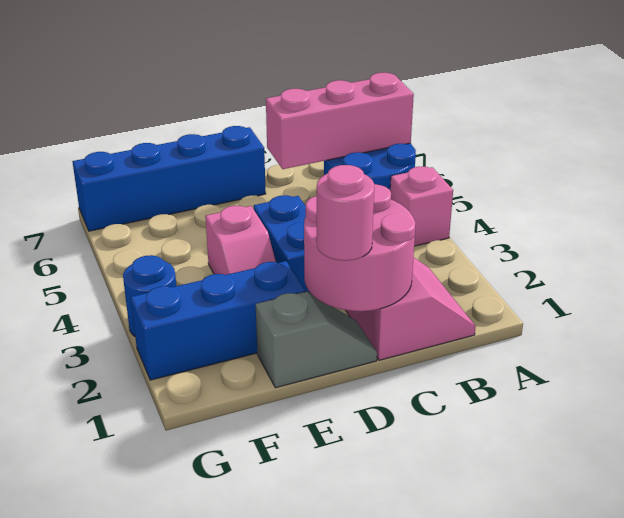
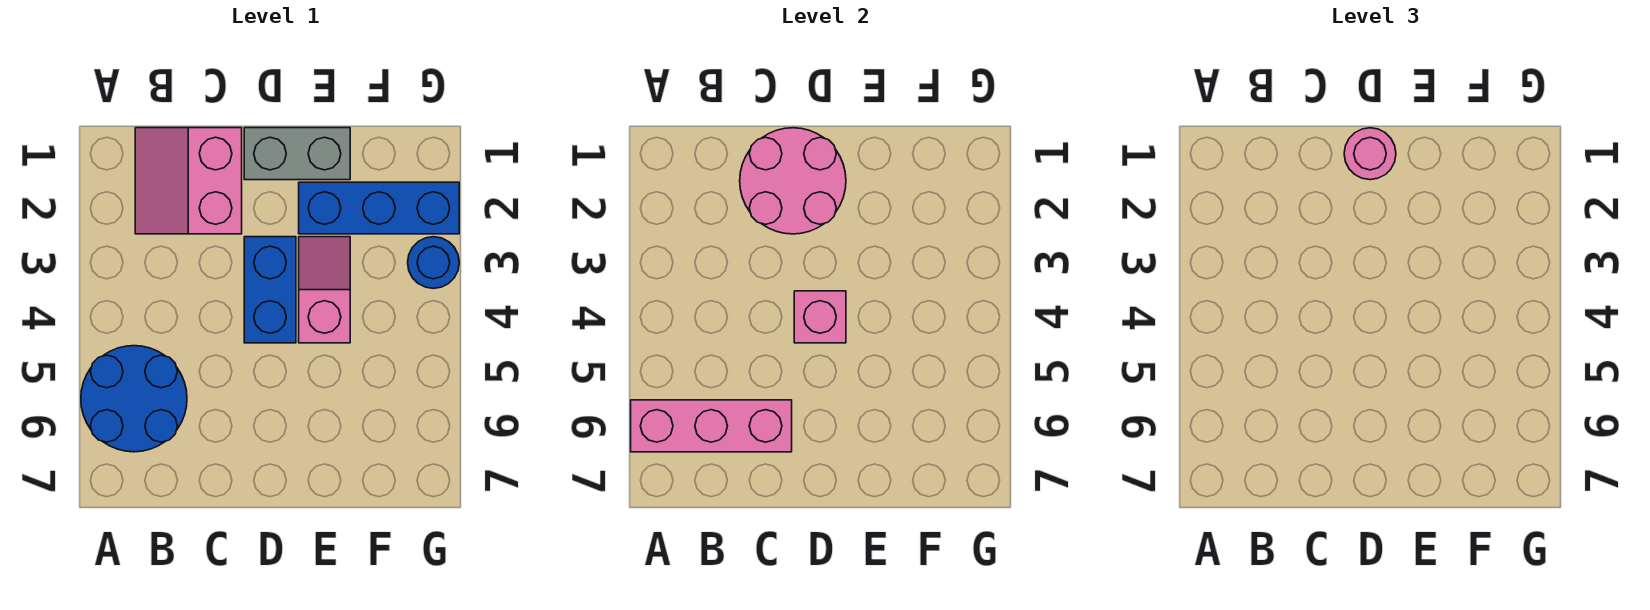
pink brick A4 level 1 -> pink brick D4 level 2
grey slope D1:E1 level 1 top E -> grey brick D1:E1 level 1
blue brick D7:G7 level 1 -> none

